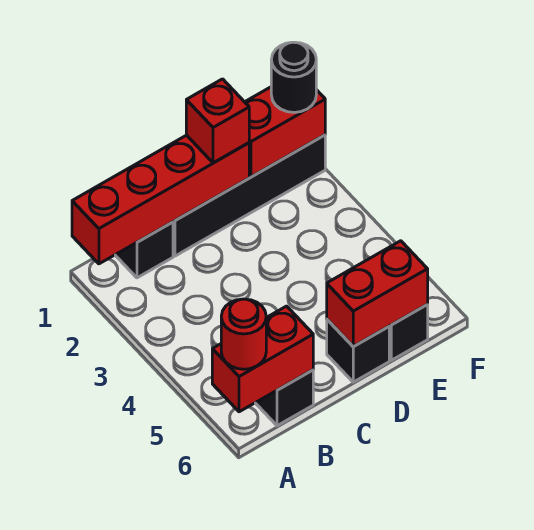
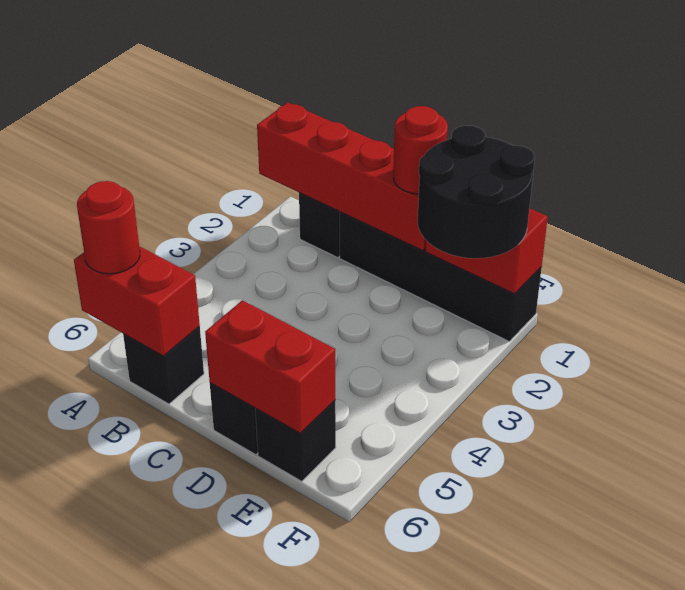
red brick D1 level 3 -> red round brick D1 level 3
black round brick F1 level 3 -> black round brick E1:F2 level 3

